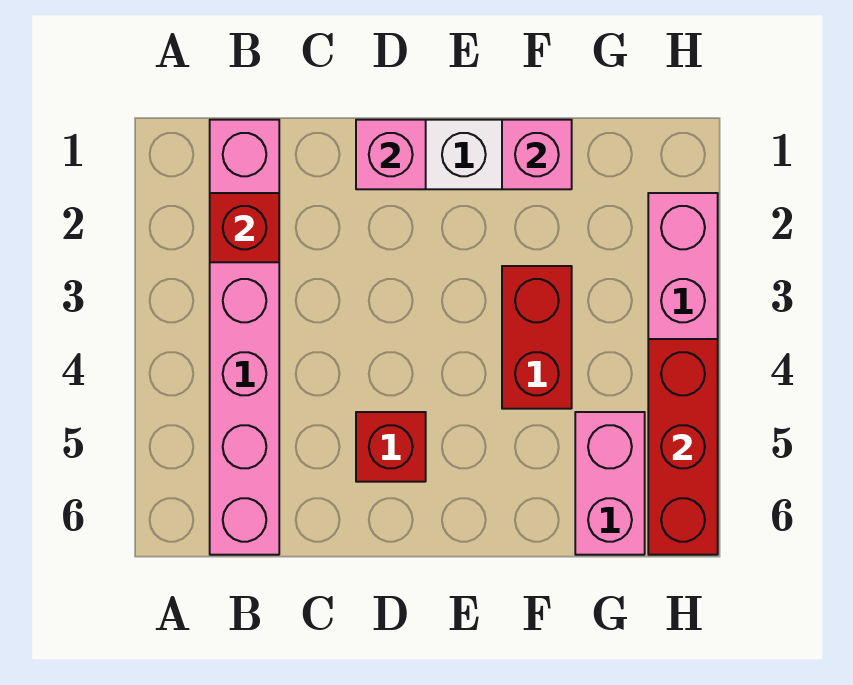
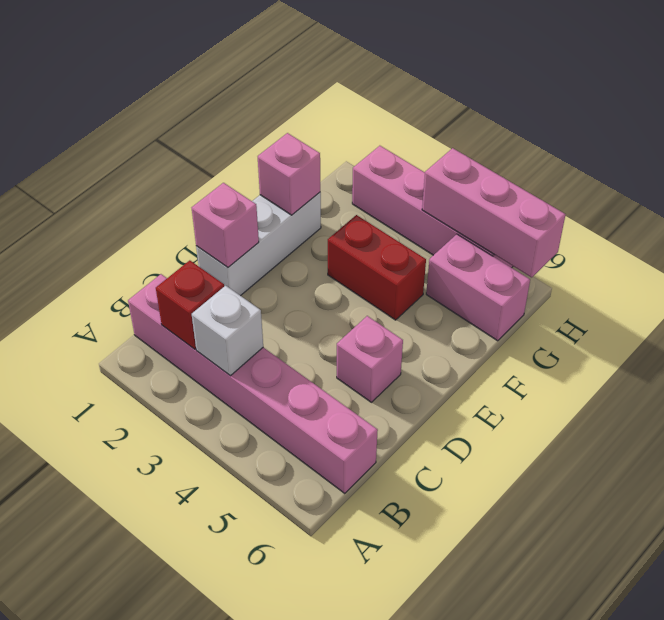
none -> white brick B3 level 2
red brick D5 level 1 -> pink brick D5 level 1
red brick H4:H6 level 2 -> pink brick H4:H6 level 2

